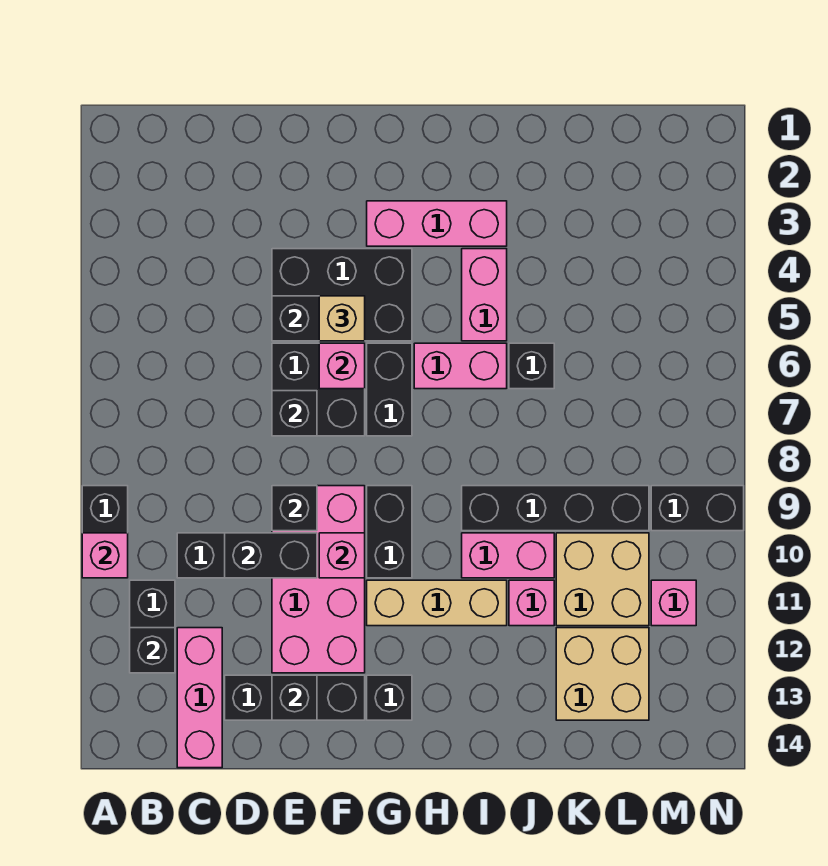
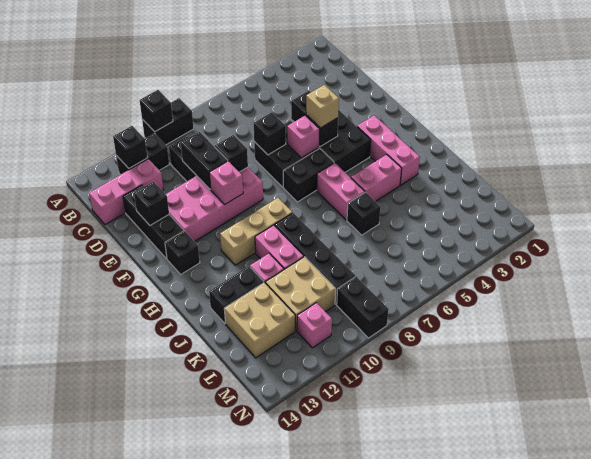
pink brick A10 level 2 -> black brick A10 level 2
black brick G9:G10 level 1 -> black brick J12:J13 level 1
tan brick G11:I11 level 1 -> tan brick H9:H11 level 1

